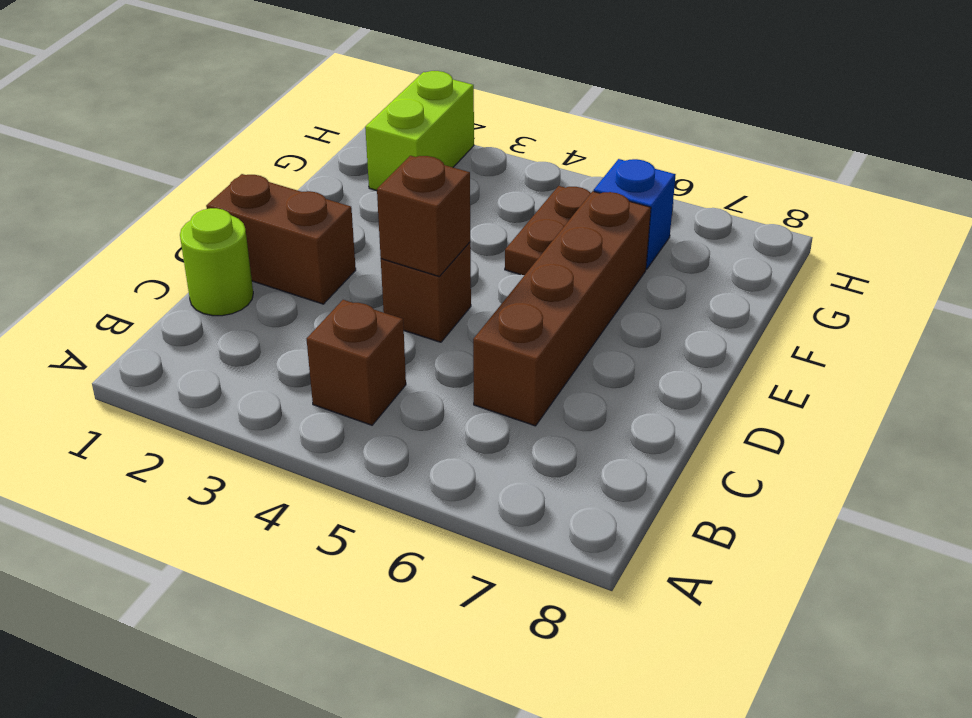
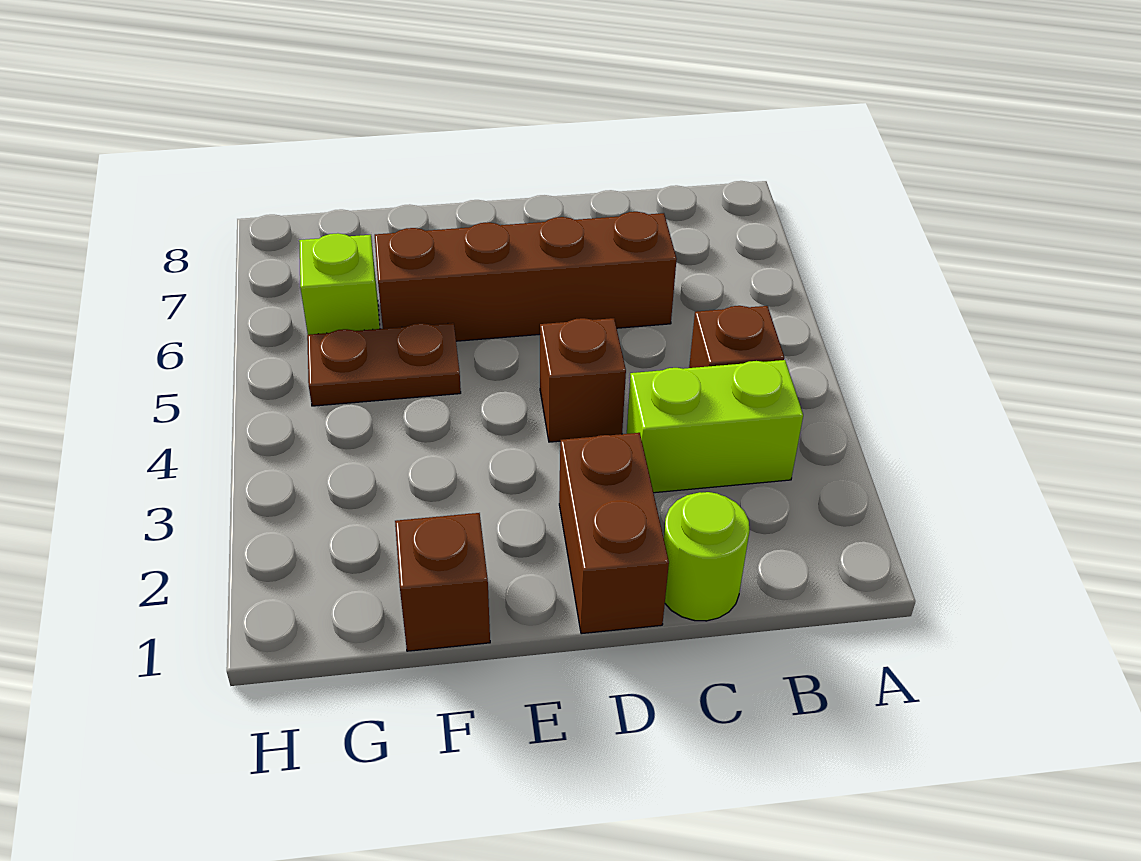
brown brick D4 level 2 -> brown brick F1 level 1
lime brick G2:H2 level 1 -> lime brick B3:C3 level 1
blue brick G6 level 1 -> lime brick G6 level 1

